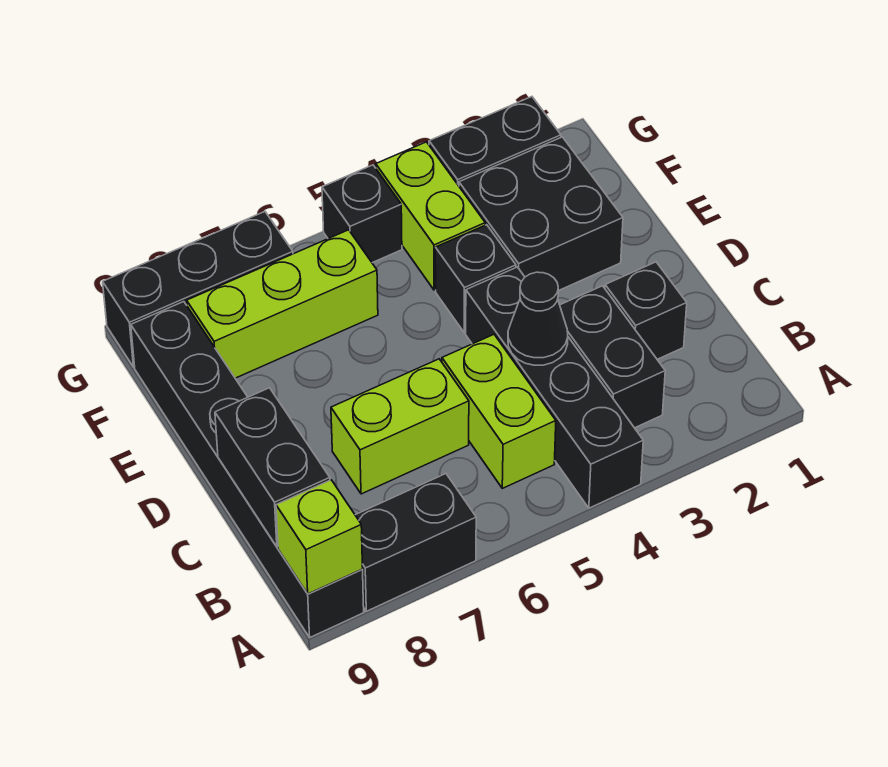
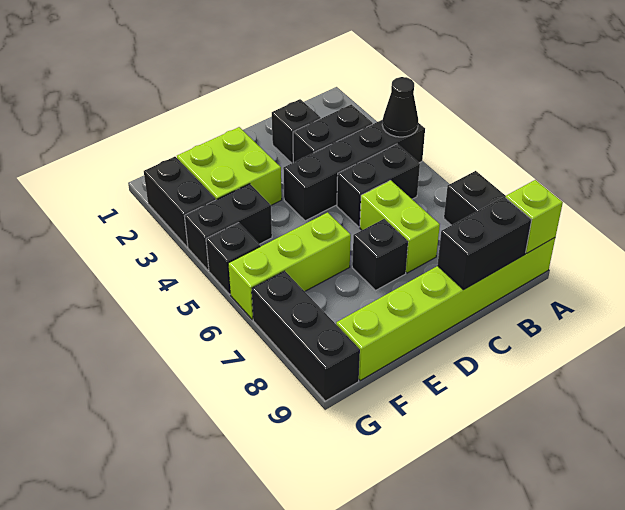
black brick A9:F9 level 1 -> lime brick A9:F9 level 1
lime brick B5:C5 level 1 -> black brick B5:C5 level 1
black cone C4 level 2 -> black cone A4 level 2
black brick E2:F3 level 1 -> lime brick E2:F3 level 1
black brick E4 level 1 -> black brick D7 level 1
lime brick F4:G4 level 1 -> black brick F4:G4 level 1
lime brick F6:F8 level 1 -> lime brick E6:G6 level 1

